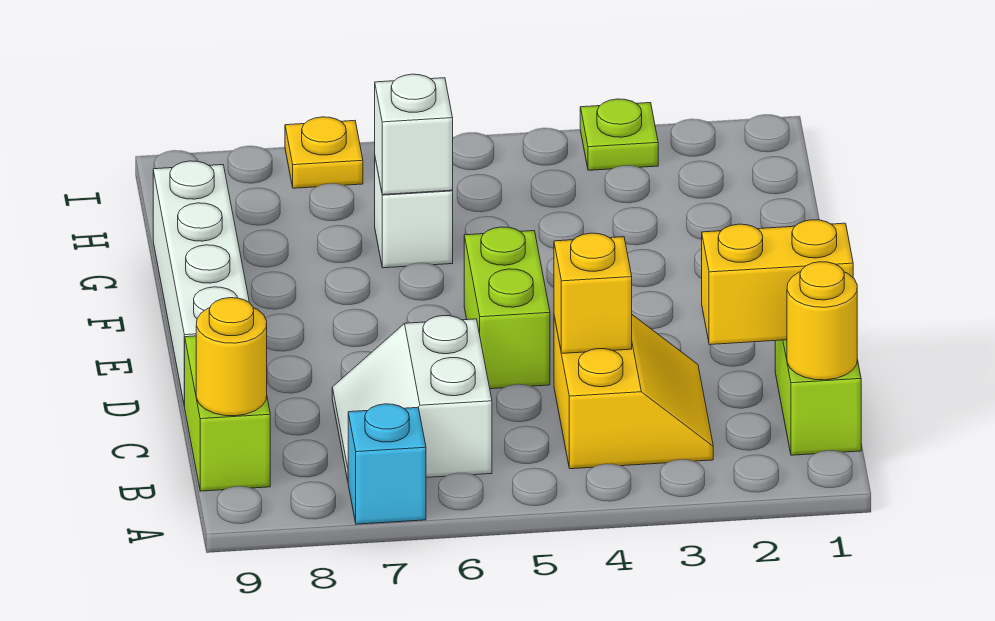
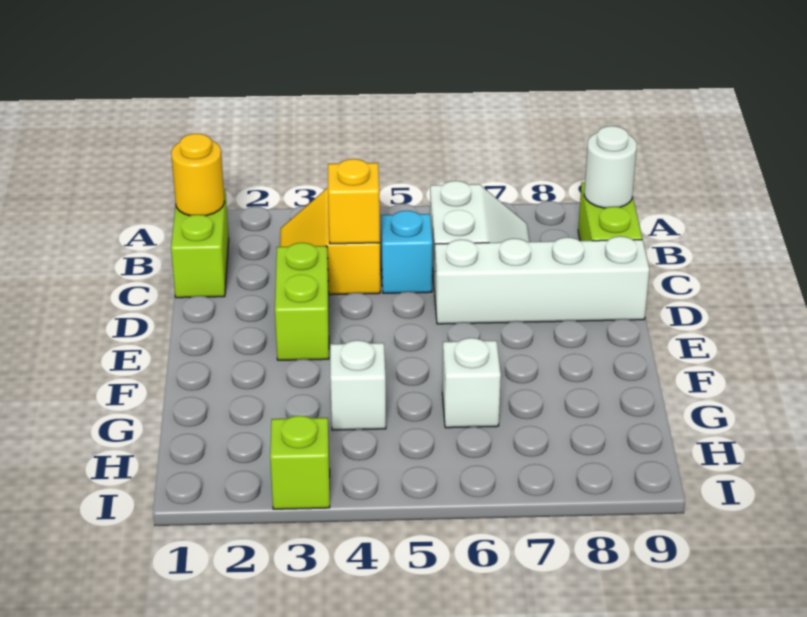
cyan brick A7 level 1 -> cyan brick C5 level 1
yellow round brick B9 level 2 -> white round brick B9 level 2
yellow brick C1:C2 level 2 -> none
lime brick D5:E5 level 1 -> lime brick D3:E3 level 1
white brick D9:G9 level 1 -> white brick D6:D9 level 1
white brick G6 level 2 -> white brick G4 level 1
lime plate I3 level 1 -> lime brick I3 level 1
yellow plate I7 level 1 -> none

